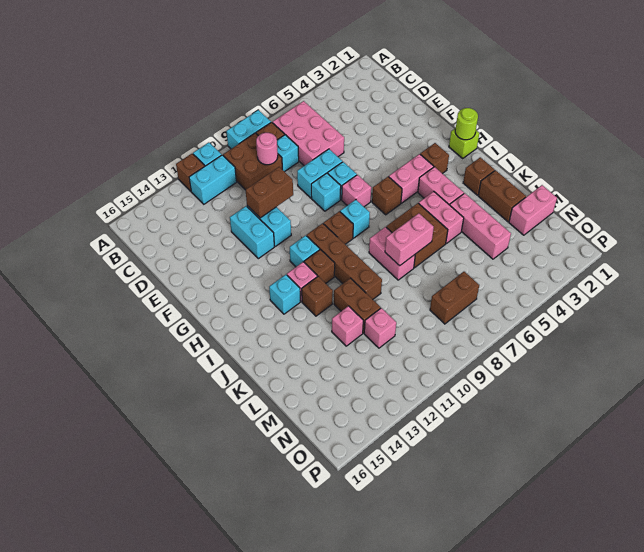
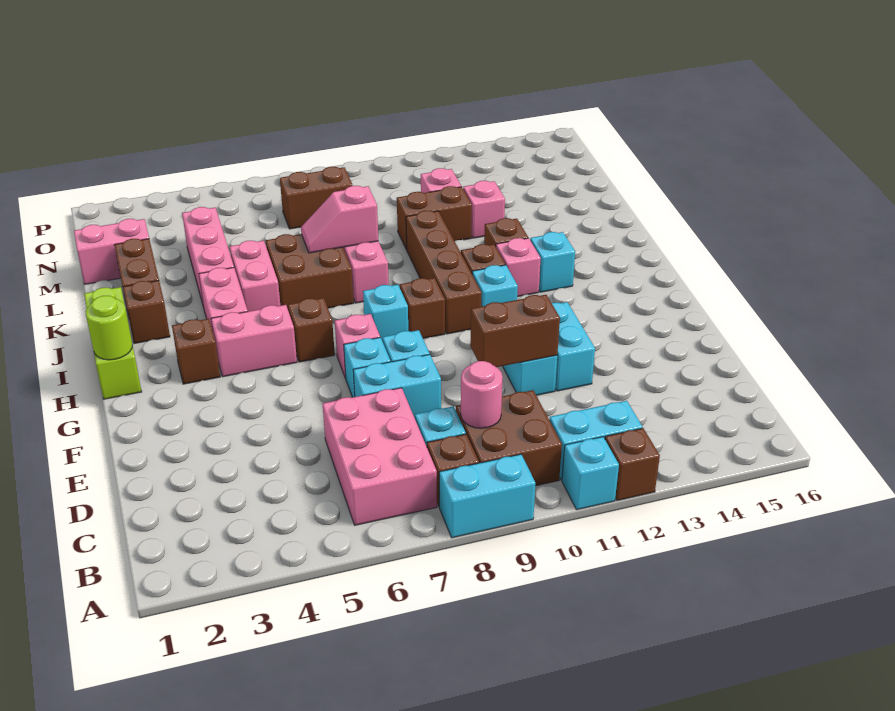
lime brick H1 level 1 -> lime brick H1:J1 level 1
pink brick K7:K8 level 2 -> pink slope K7:K8 level 2 top 8
brown brick K11:L11 level 1 -> brown brick L10:L11 level 1

